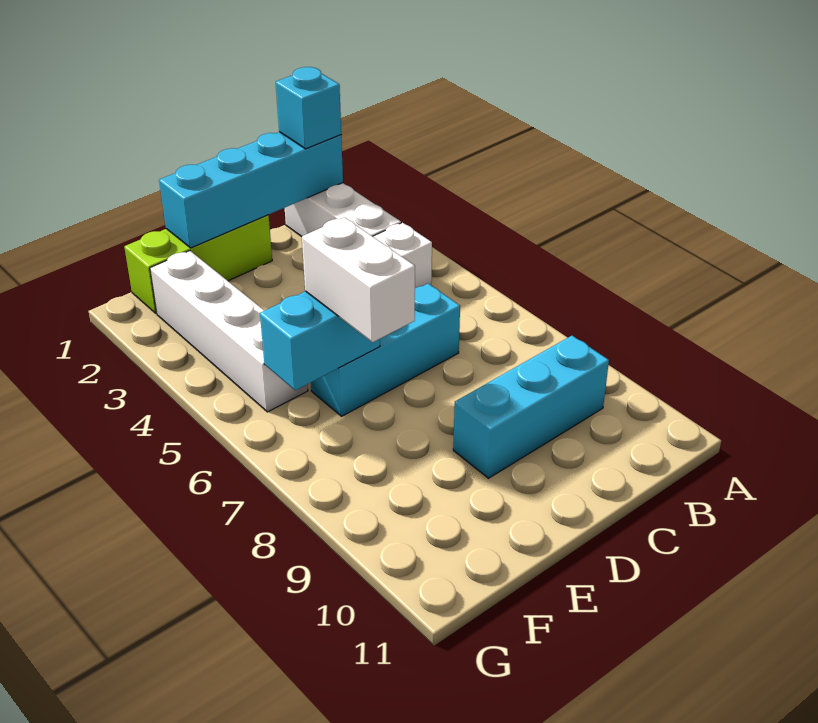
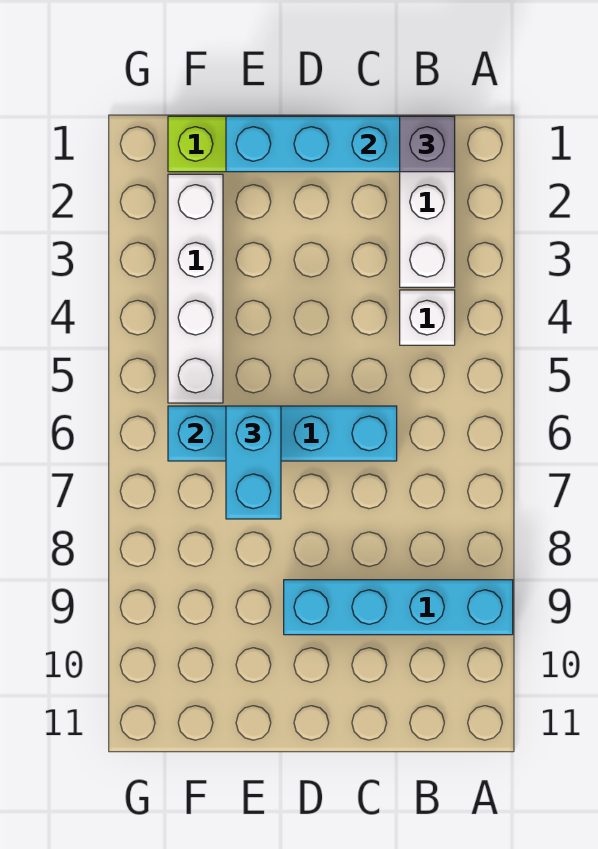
cyan brick B1 level 3 -> grey brick B1 level 3
cyan brick B9:D9 level 1 -> cyan brick A9:D9 level 1
white brick E6:E7 level 3 -> cyan brick E6:E7 level 3

